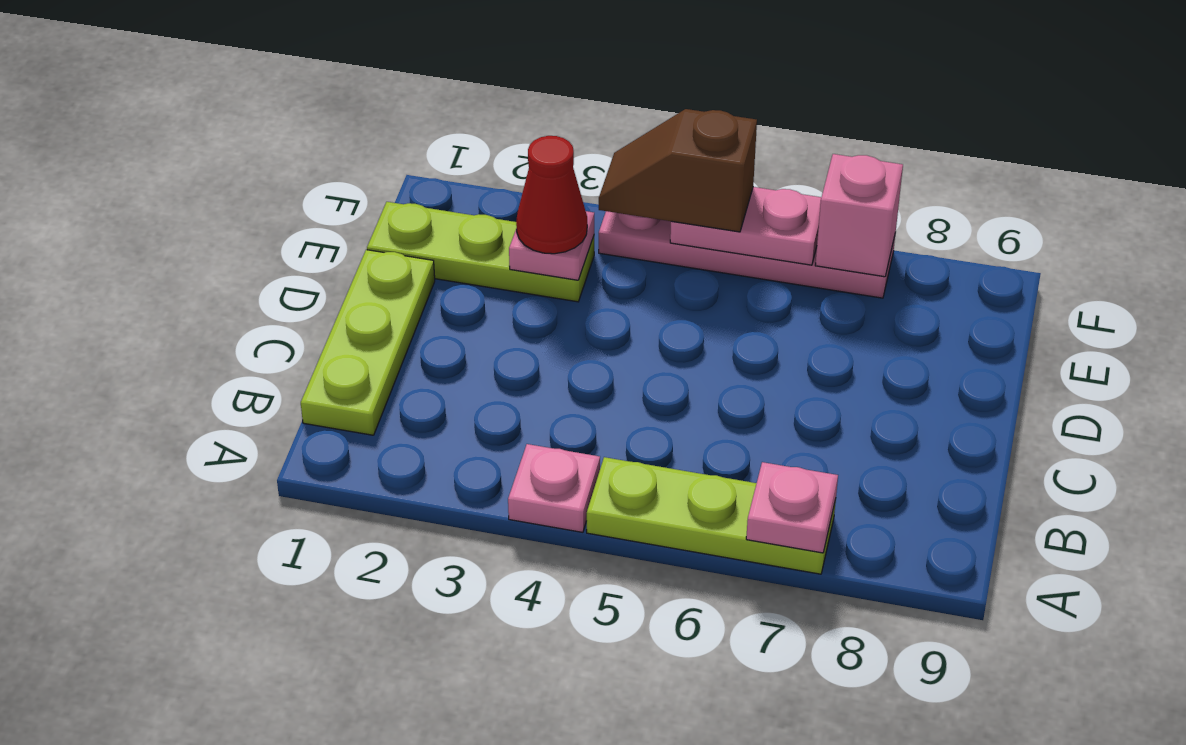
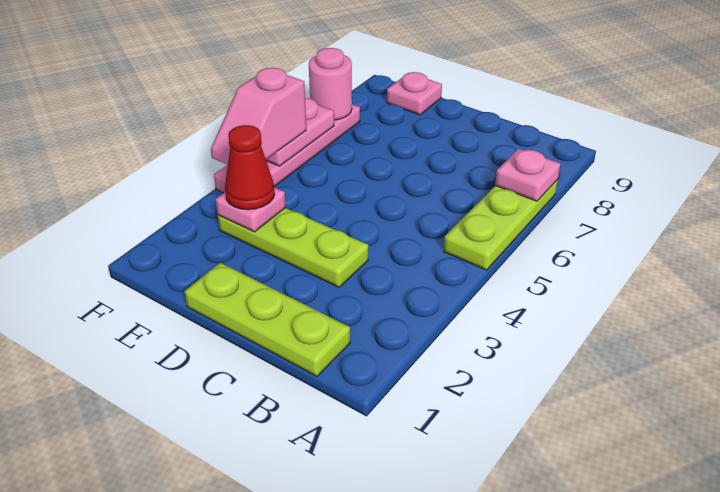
pink plate A4 level 1 -> pink plate E9 level 1
lime plate E1:E3 level 1 -> lime plate C3:E3 level 1
brown slope F4:F5 level 3 top 5 -> pink slope F4:F5 level 3 top 5
pink brick F7 level 2 -> pink round brick F7 level 2

